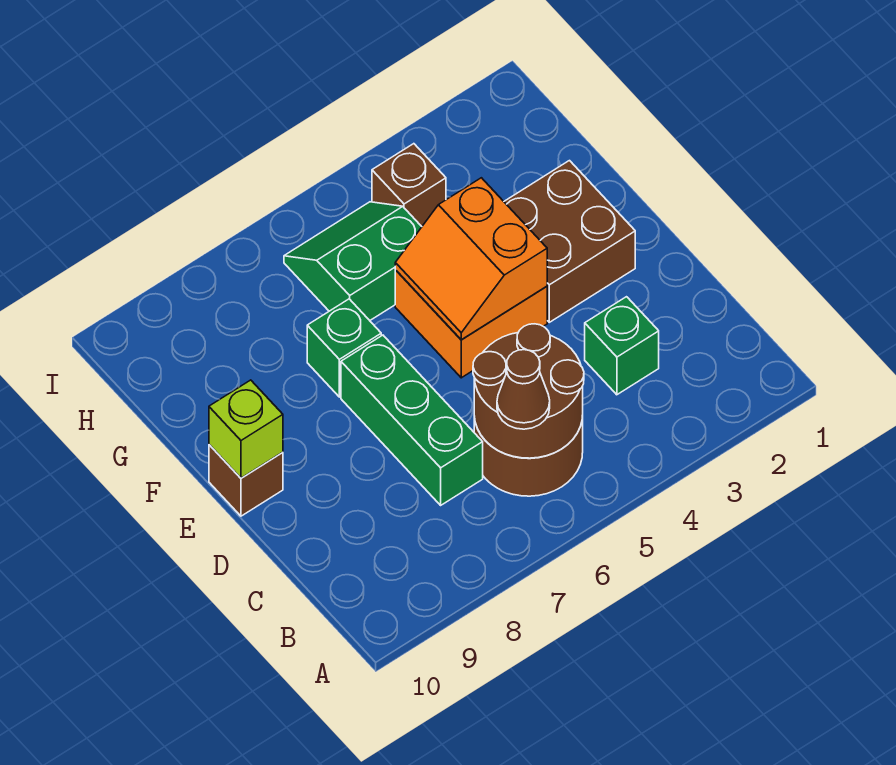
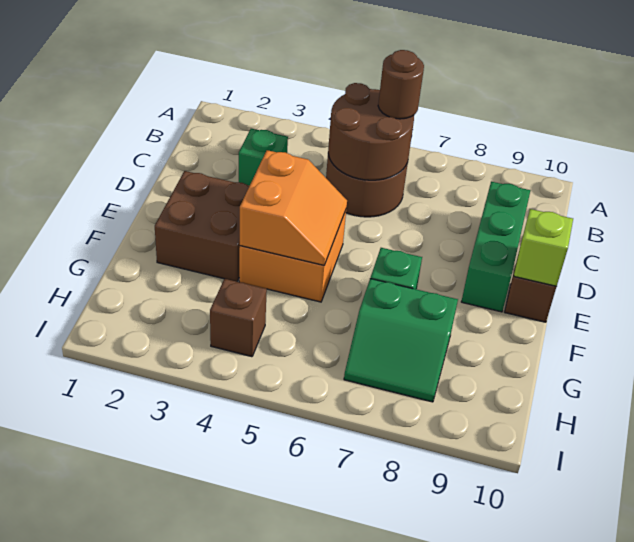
brown cone B6 level 3 -> brown round brick B6 level 3
green brick C7:E7 level 1 -> green brick C9:E9 level 1
green slope G5:H6 level 1 top G -> green slope G7:H8 level 1 top G

